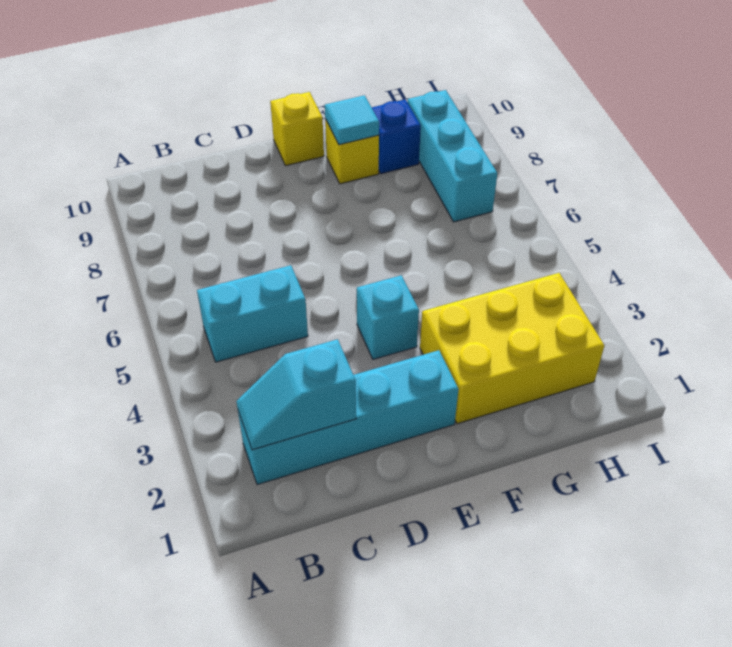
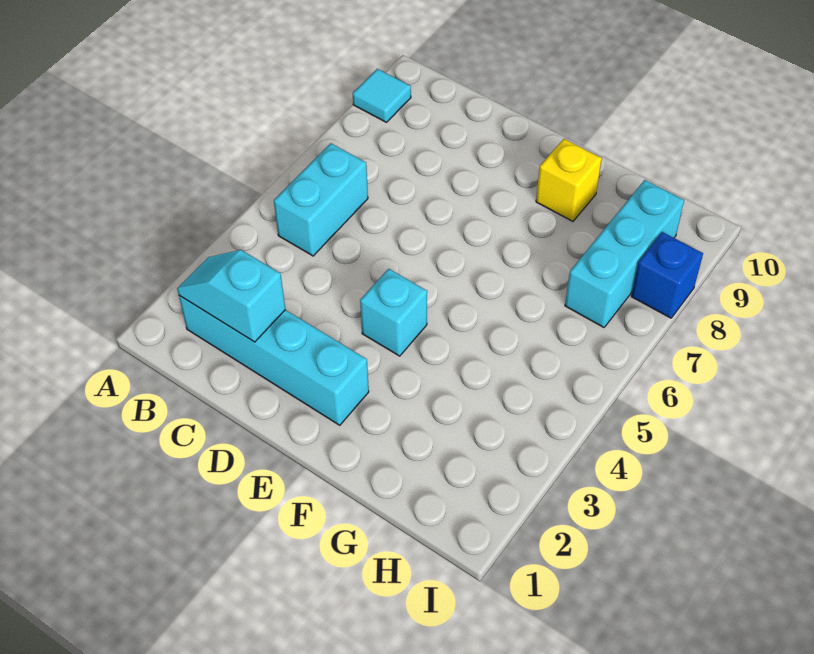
cyan brick B5:C5 level 1 -> cyan brick B5:B6 level 1
yellow brick E10 level 1 -> none
yellow brick F2:H3 level 1 -> none
cyan tile F9 level 2 -> cyan tile A9 level 1
blue brick G9 level 1 -> blue brick I8 level 1

